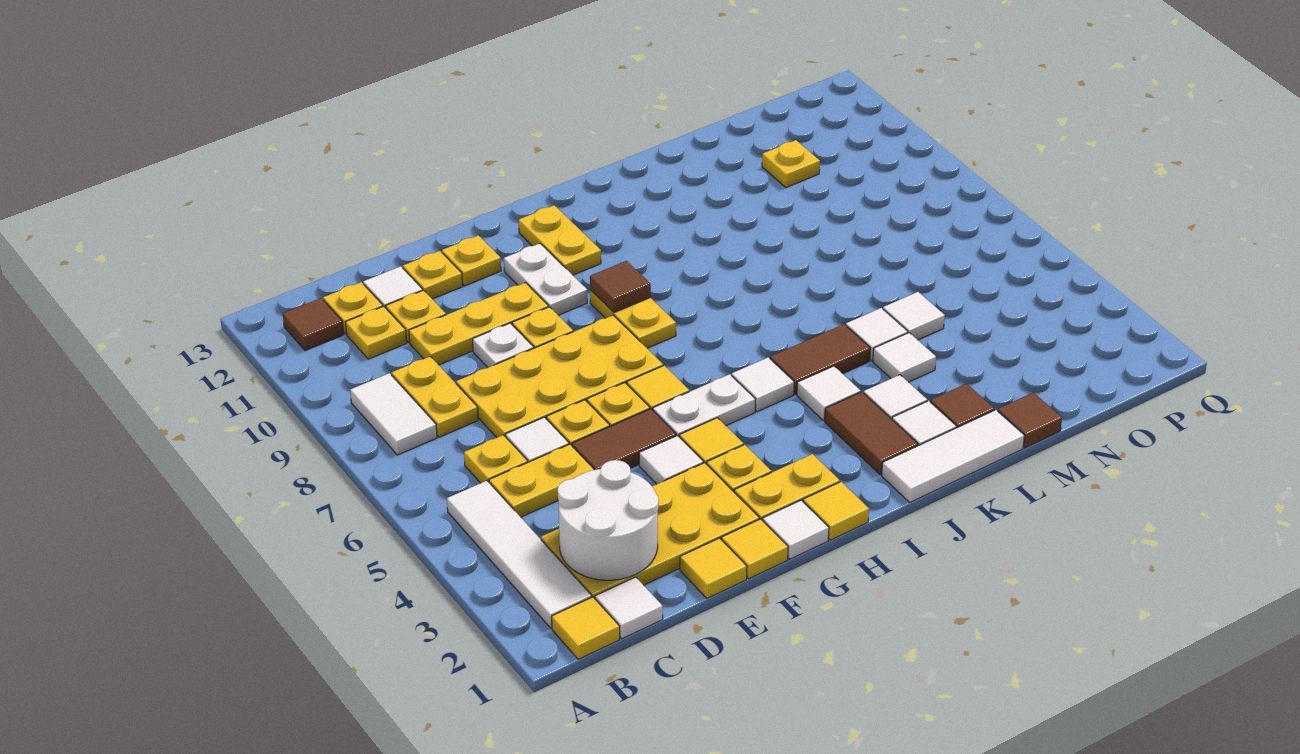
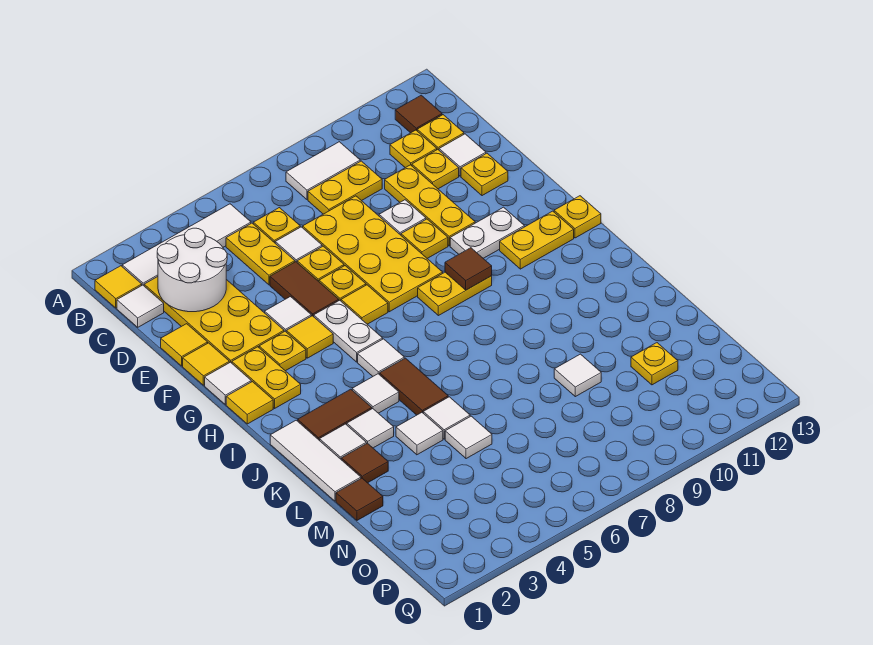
yellow plate F12 level 1 -> yellow plate H13 level 1
none -> white tile M9 level 1

